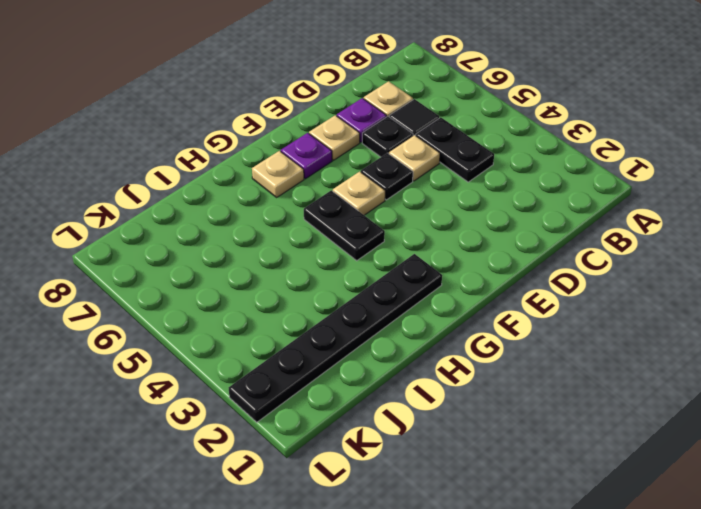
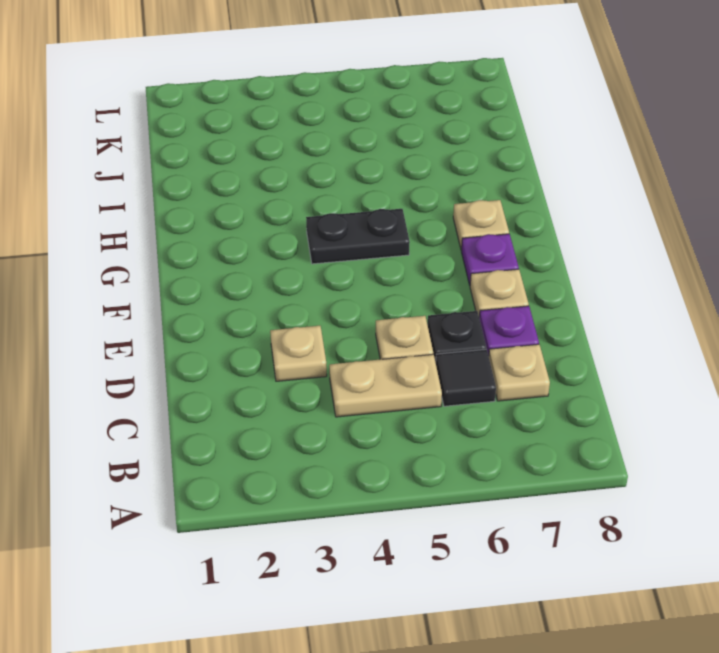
black plate C4:C5 level 1 -> tan plate C4:C5 level 1
black plate E5 level 1 -> none
tan plate F5 level 1 -> tan plate D3 level 1
black plate G2:L2 level 1 -> none

